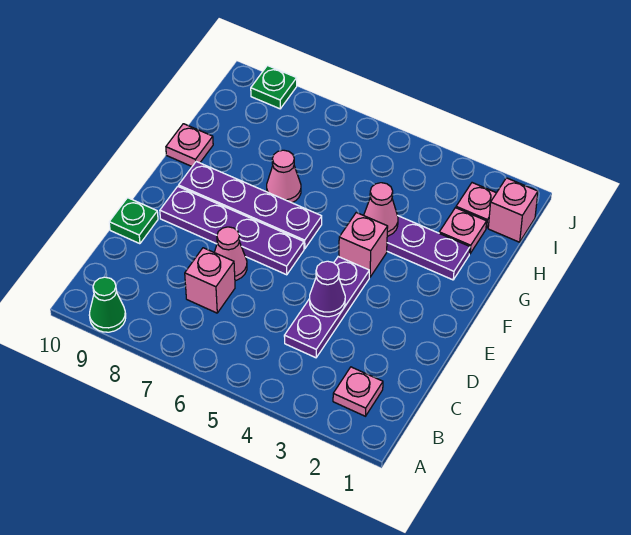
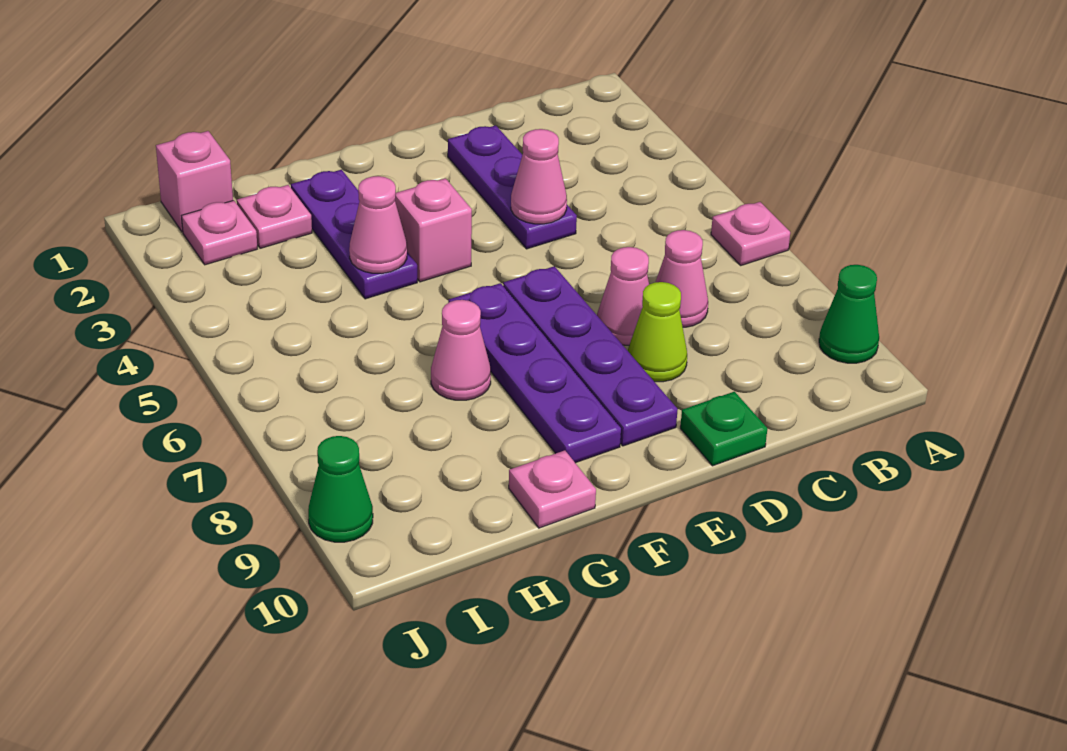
pink plate B2 level 1 -> pink plate A6 level 1
purple plate C4:E4 level 1 -> purple plate D2:D4 level 1
pink brick C7 level 1 -> pink cone C7 level 1
purple cone D4 level 2 -> pink cone D4 level 2
none -> lime cone D8 level 1
green plate J9 level 1 -> green cone J9 level 1

